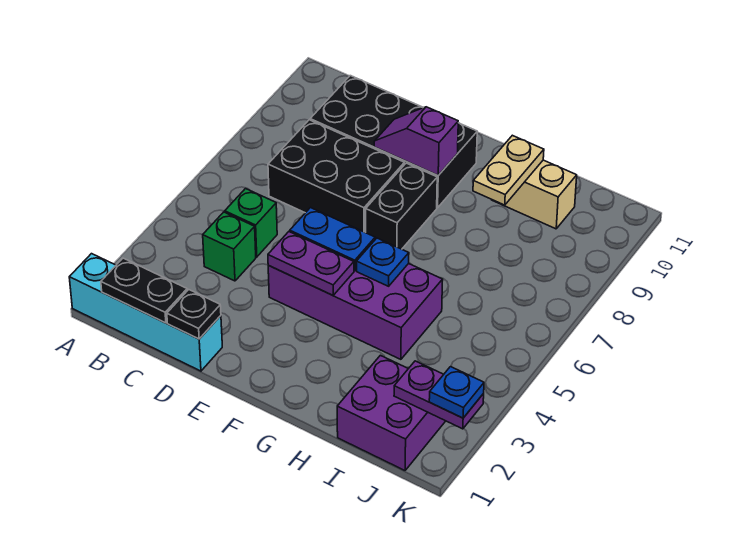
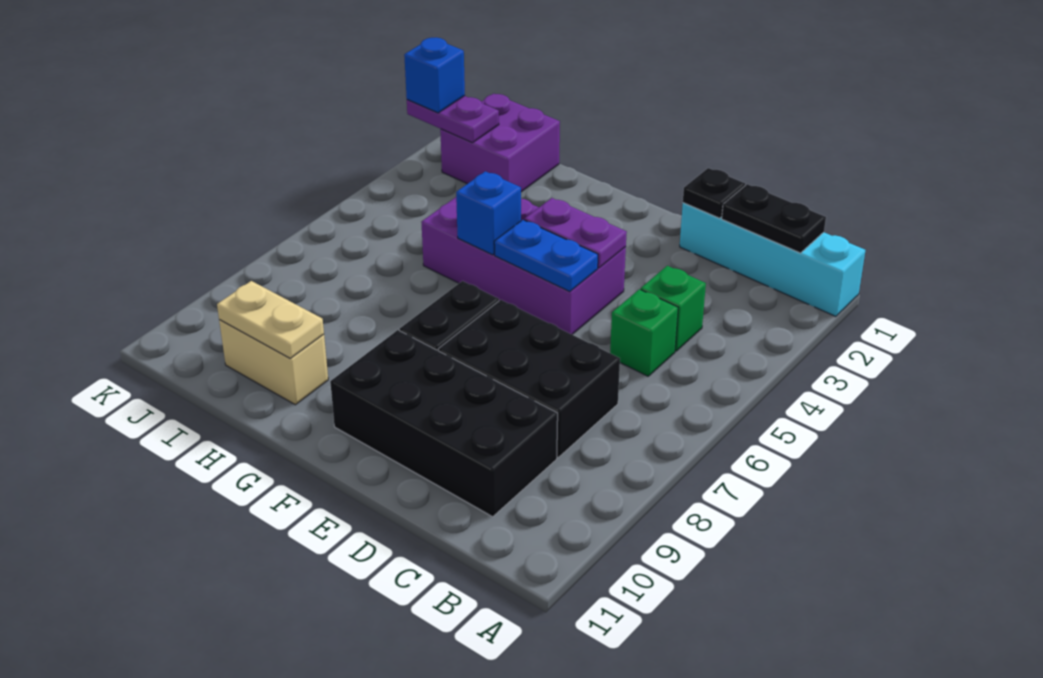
purple slope E9:F9 level 2 top F -> none
blue plate G5 level 2 -> blue brick G5 level 2
tan plate H9:H10 level 2 -> tan plate H10:I10 level 2
blue plate K2 level 3 -> blue brick K2 level 3

